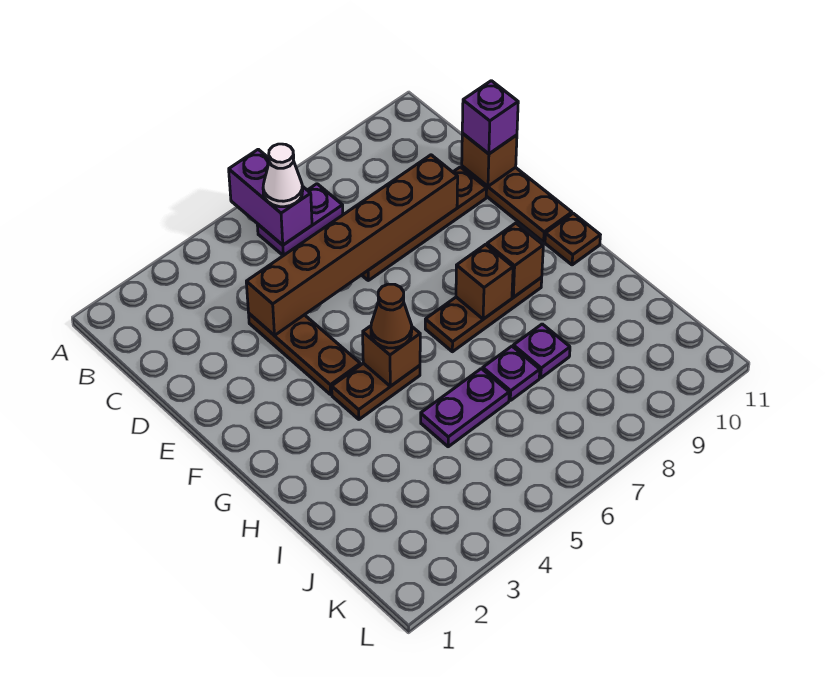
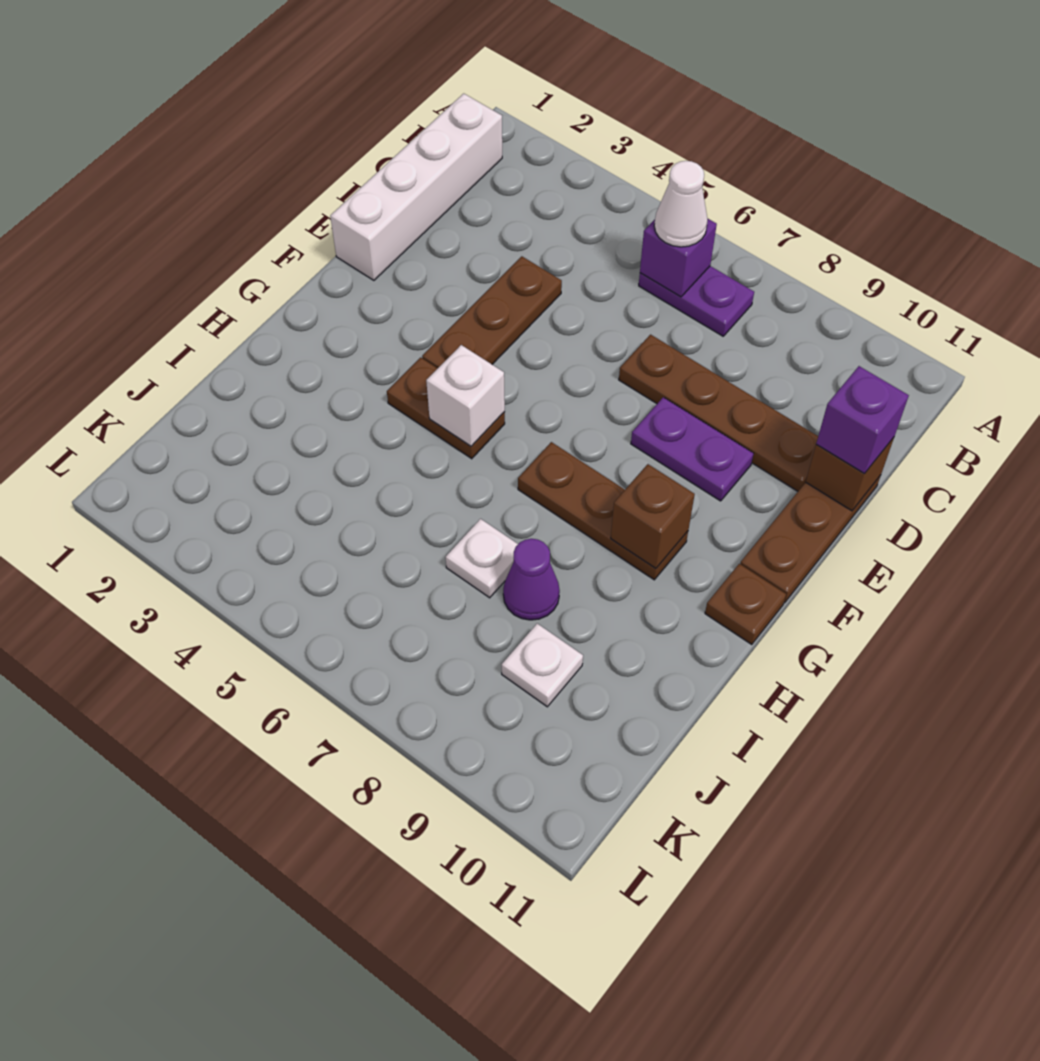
purple brick A6:B6 level 2 -> purple brick B6 level 2
none -> white brick B1:E1 level 1
brown brick D4:D9 level 2 -> none
brown brick G5 level 2 -> white brick G5 level 2
brown cone G5 level 3 -> none
brown brick G8 level 2 -> none
purple plate I5:I6 level 1 -> purple plate E8:E9 level 1
purple plate I7 level 1 -> white plate I7 level 1
purple plate I8 level 1 -> purple cone I8 level 1
none -> white plate J9 level 1

